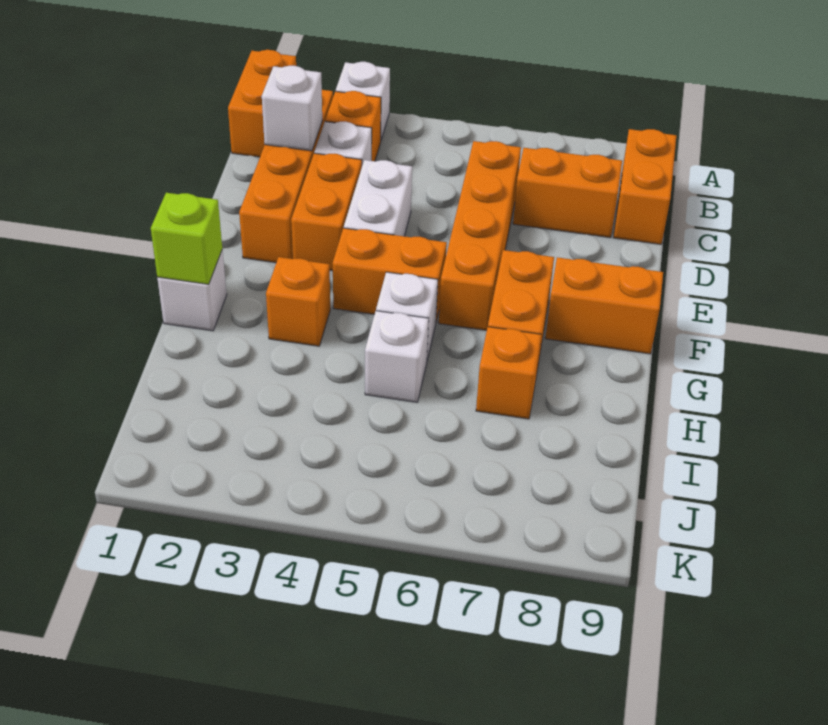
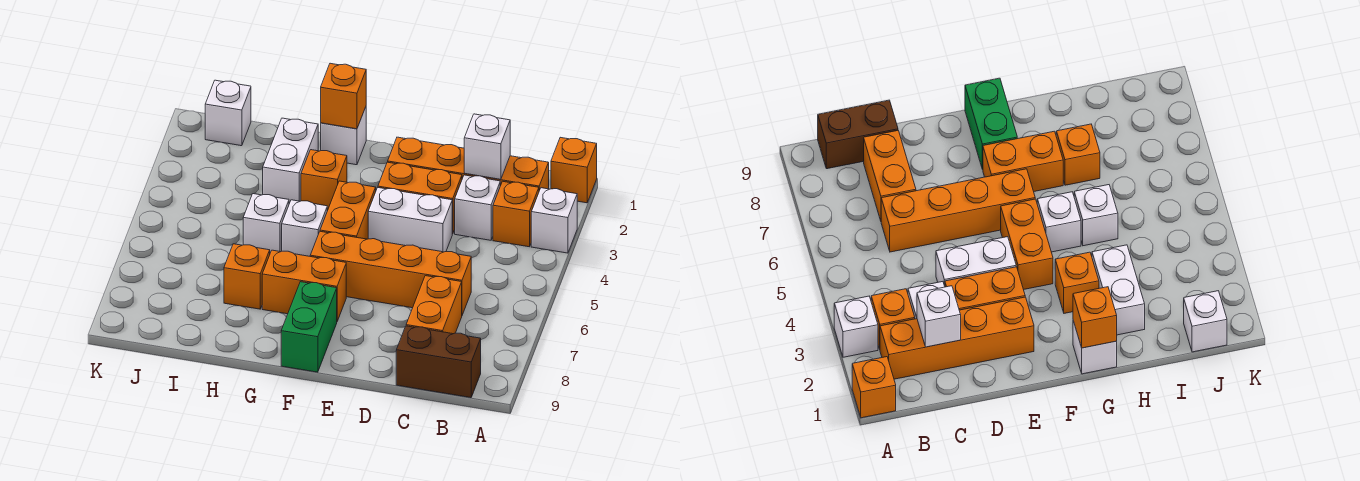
orange brick A1:B1 level 1 -> orange brick A1 level 1
orange brick B9:C9 level 1 -> brown brick B9:C9 level 1
orange brick F8:F9 level 1 -> green brick F8:F9 level 1
lime brick G1 level 2 -> orange brick G1 level 2
none -> white brick H2:H3 level 1
none -> white brick J1 level 1

